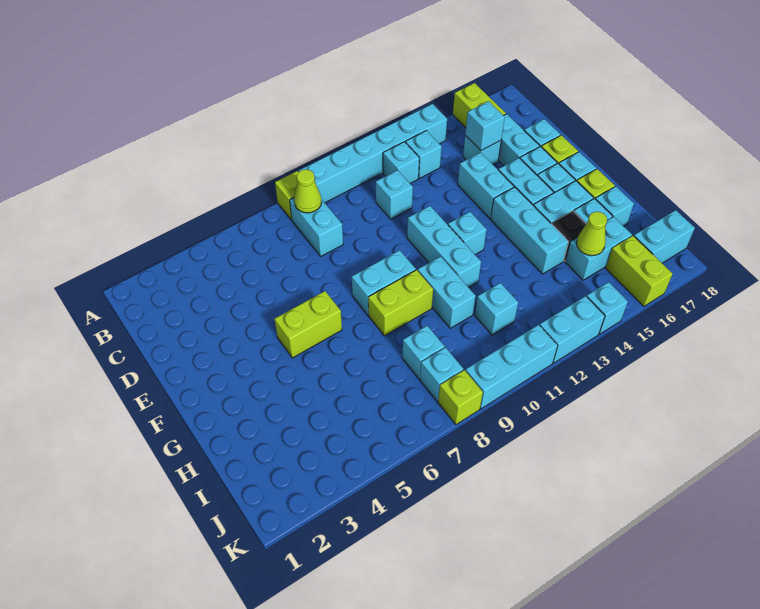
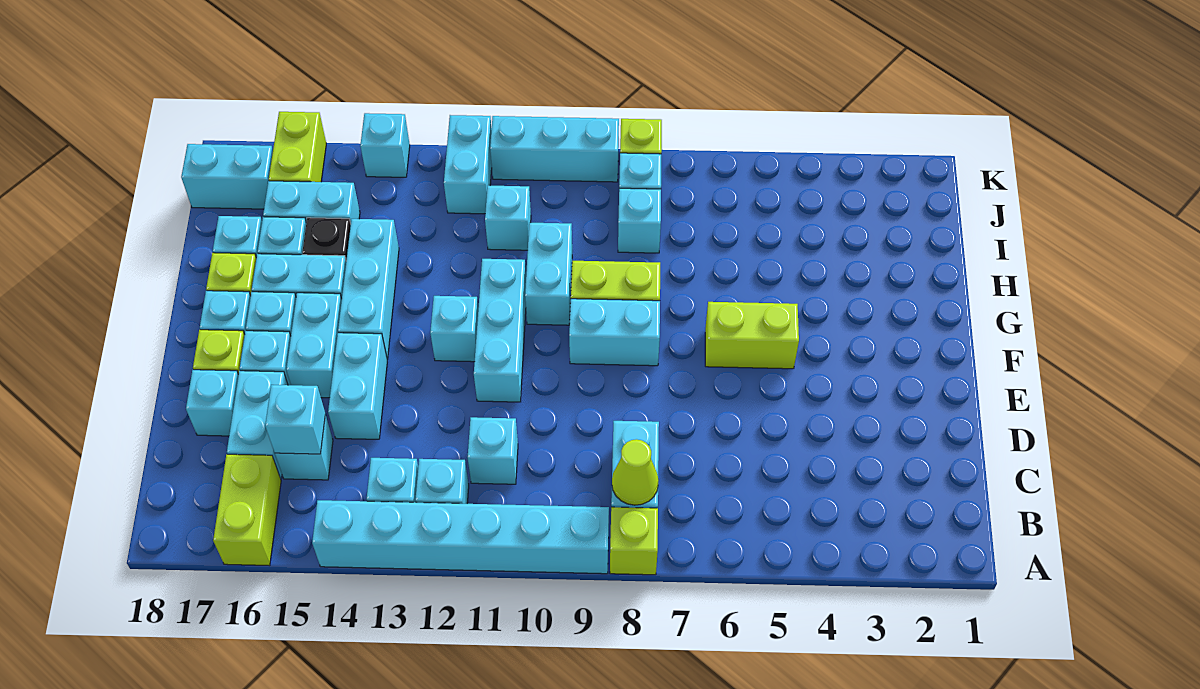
lime cone I15 level 2 -> none
cyan brick K12:K13 level 1 -> cyan brick J12:K12 level 1

